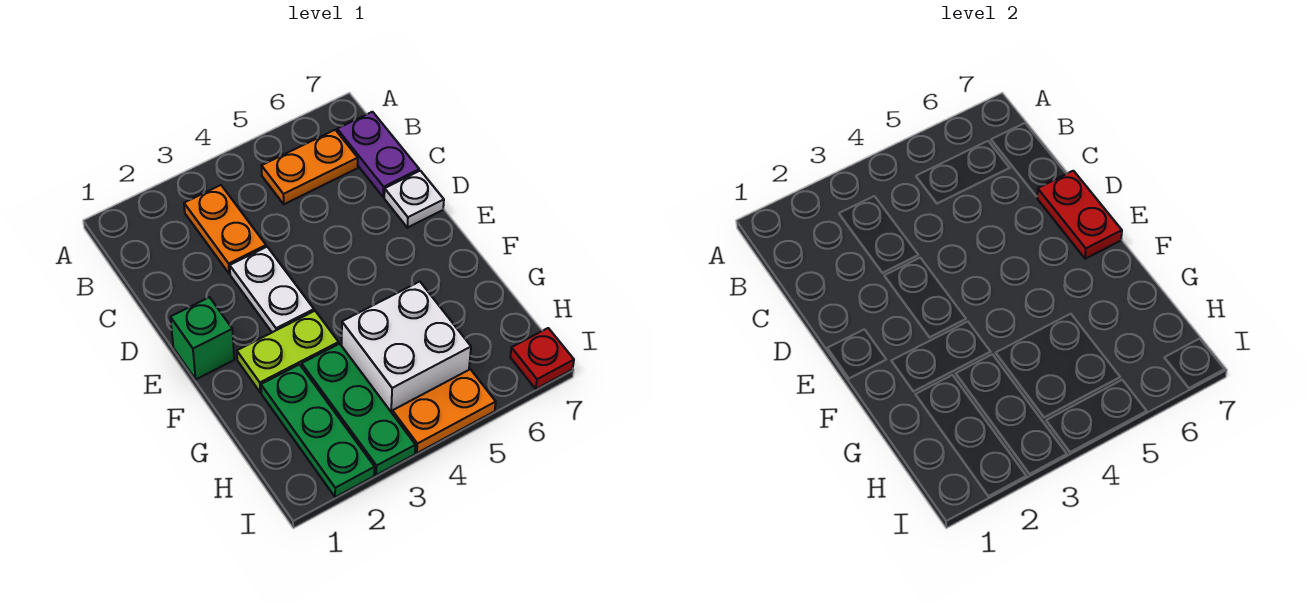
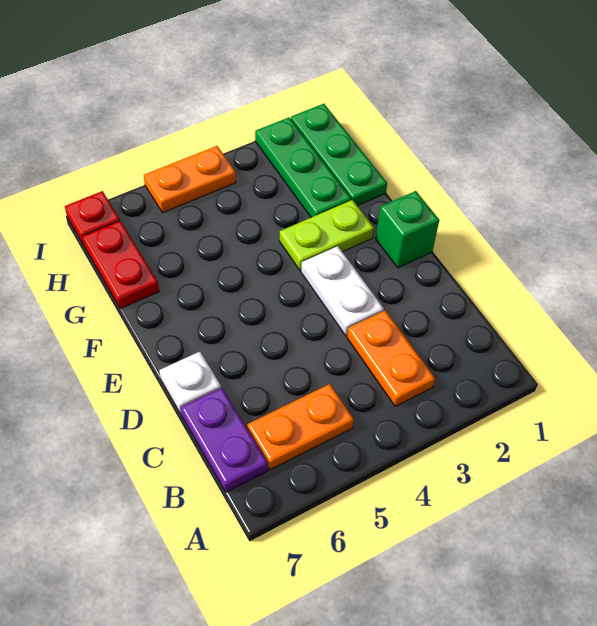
red plate D7:E7 level 2 -> red plate G7:H7 level 1
green plate G3:I3 level 1 -> green plate G1:I1 level 1
white brick G4:H5 level 1 -> none

